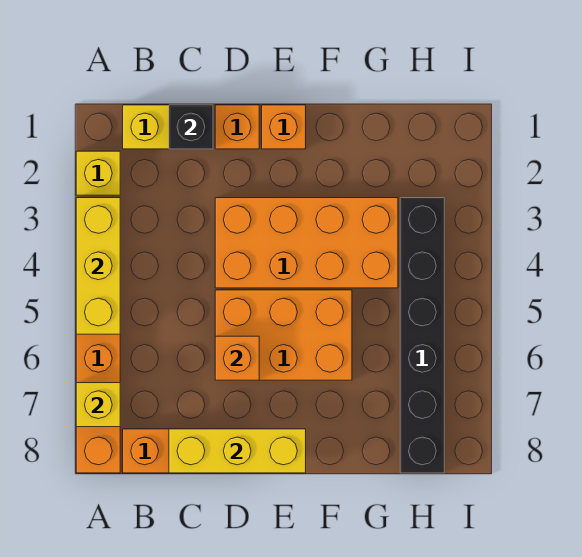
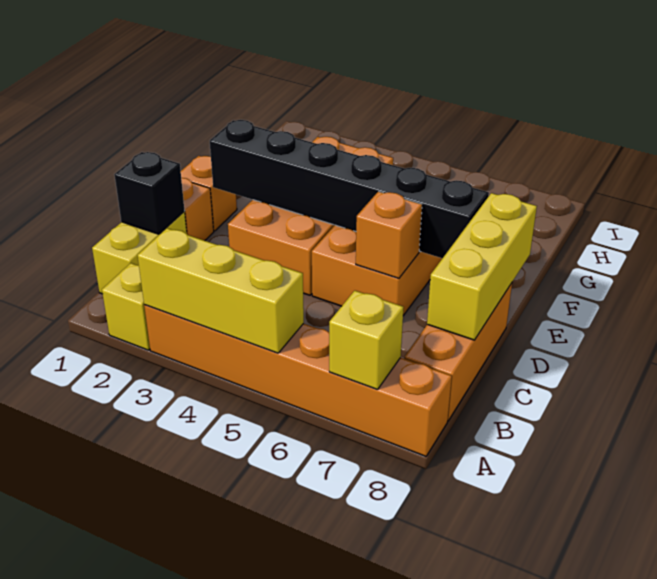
black brick H3:H8 level 1 -> black brick E2:E7 level 2

